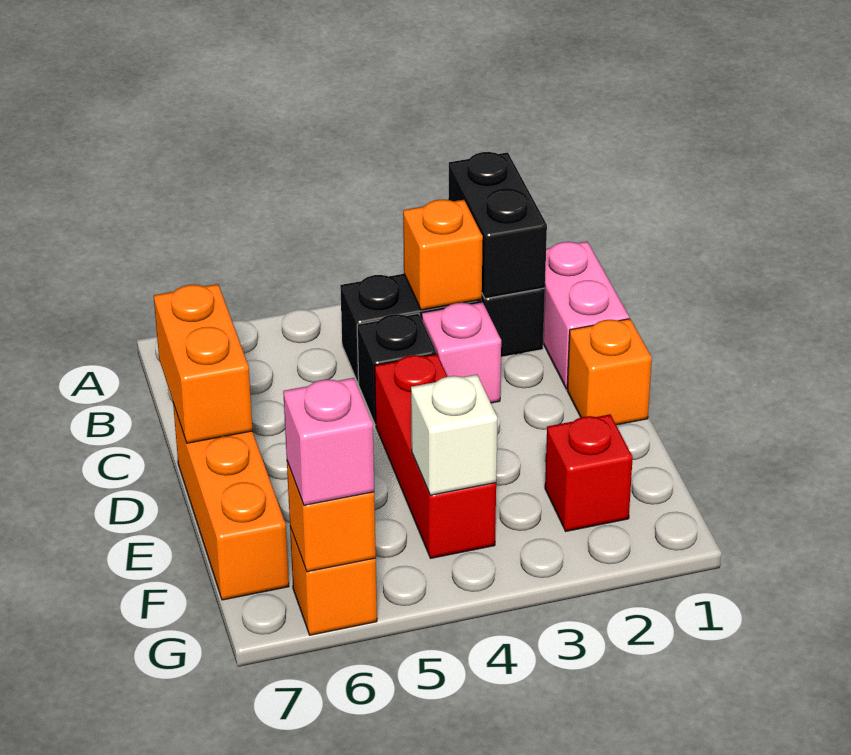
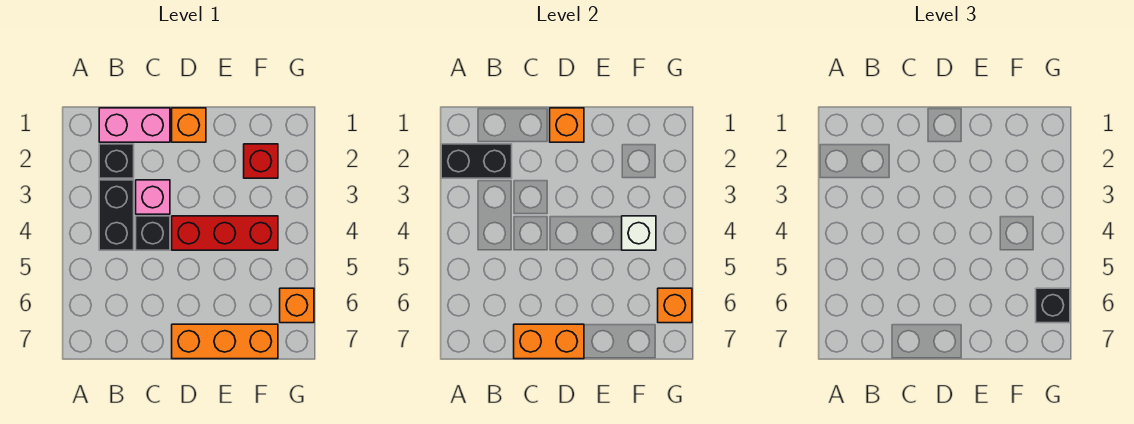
orange brick B3 level 2 -> orange brick D1 level 2
pink brick G6 level 3 -> black brick G6 level 3

